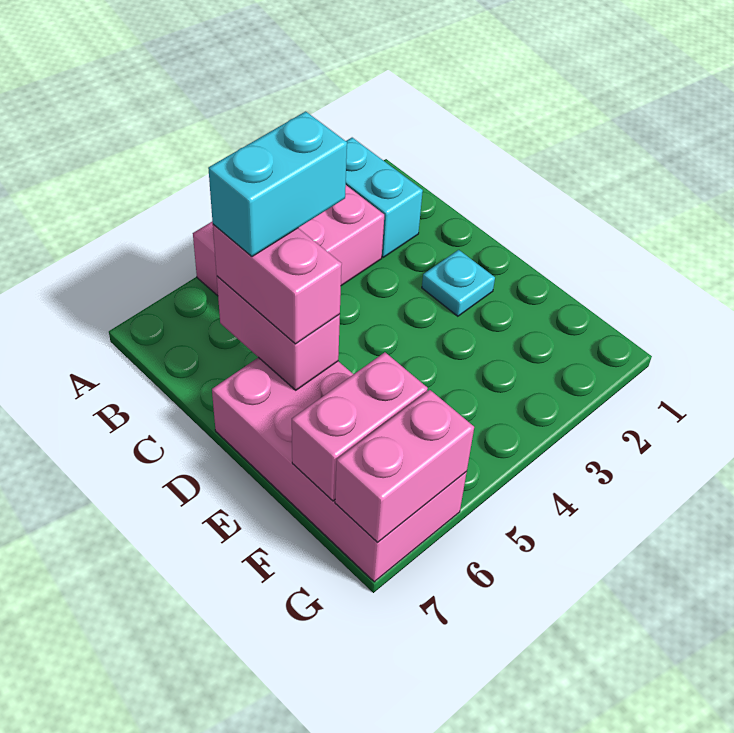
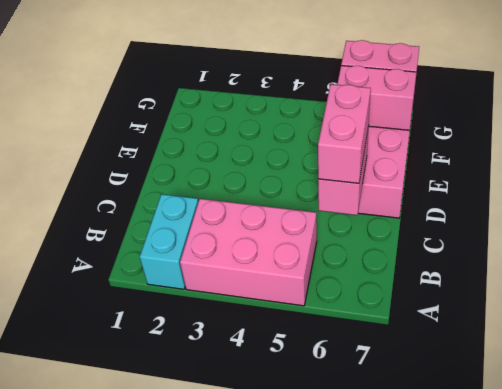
cyan brick C5:C6 level 4 -> none
cyan plate D2 level 1 -> none

